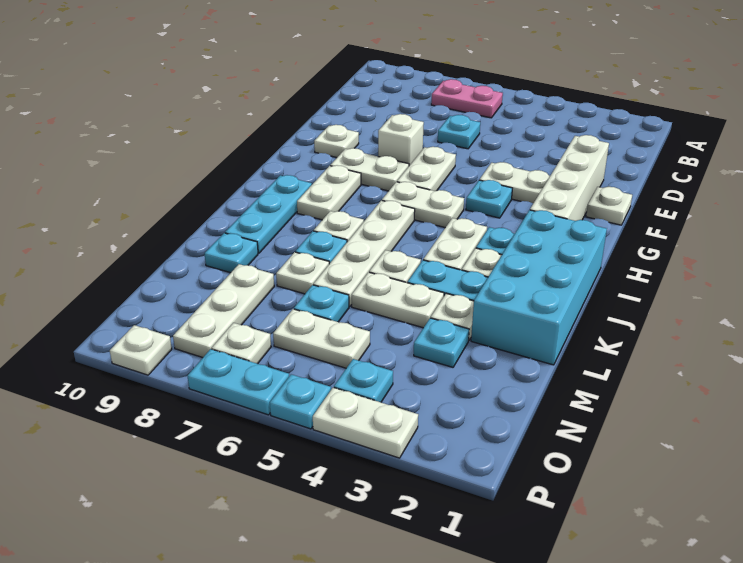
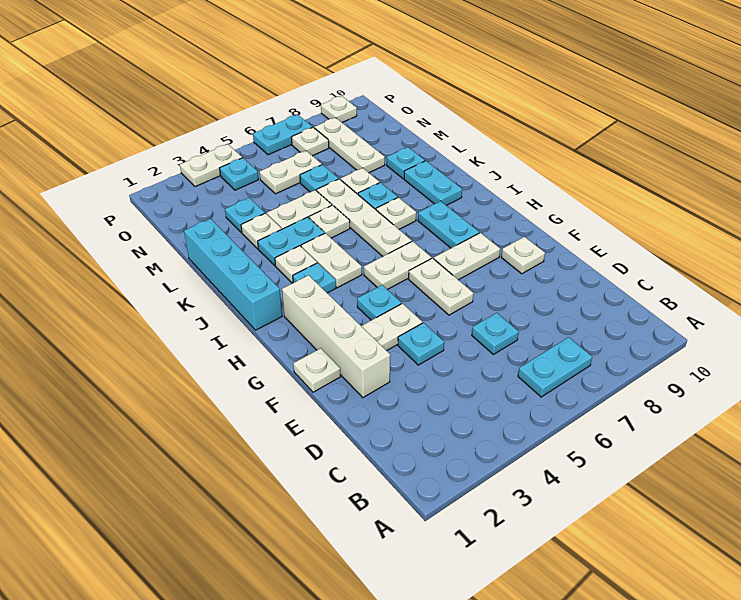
pink plate B6:B7 level 1 -> cyan plate B6:B7 level 1
white brick F7 level 1 -> none
white plate H8:I8 level 1 -> cyan plate H8:I8 level 1
cyan brick I1:L2 level 1 -> cyan brick I1:L1 level 1
cyan plate I9:K9 level 1 -> cyan plate J9:K9 level 1
cyan plate P5 level 1 -> cyan plate E4 level 1

